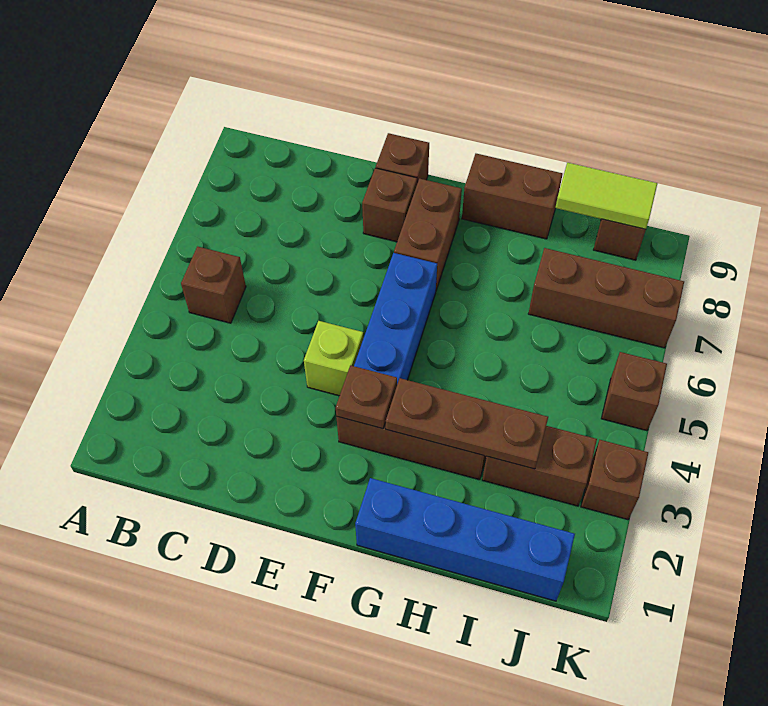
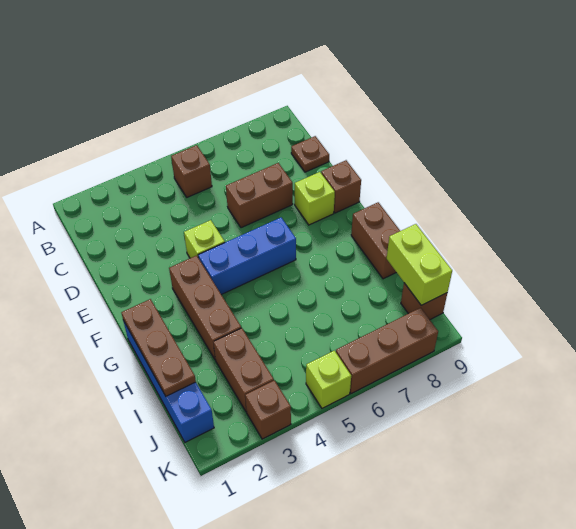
brown brick E8 level 1 -> lime brick E8 level 1
brown plate F3 level 2 -> brown plate C9 level 1
brown brick F7:F8 level 1 -> brown brick D6:D7 level 1
brown plate G3:I3 level 2 -> brown plate G1:I1 level 2
brown brick I7:K7 level 1 -> brown brick K6:K8 level 1
lime tile I9:J9 level 2 -> lime brick I9:J9 level 2
brown brick K5 level 1 -> lime brick K5 level 1

